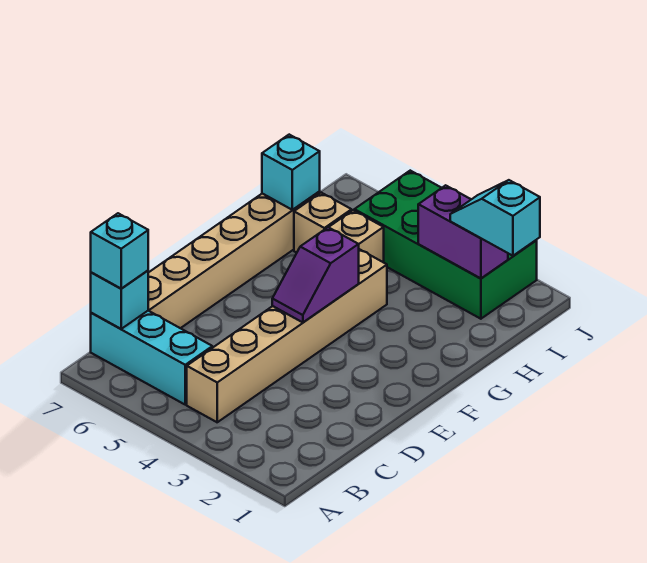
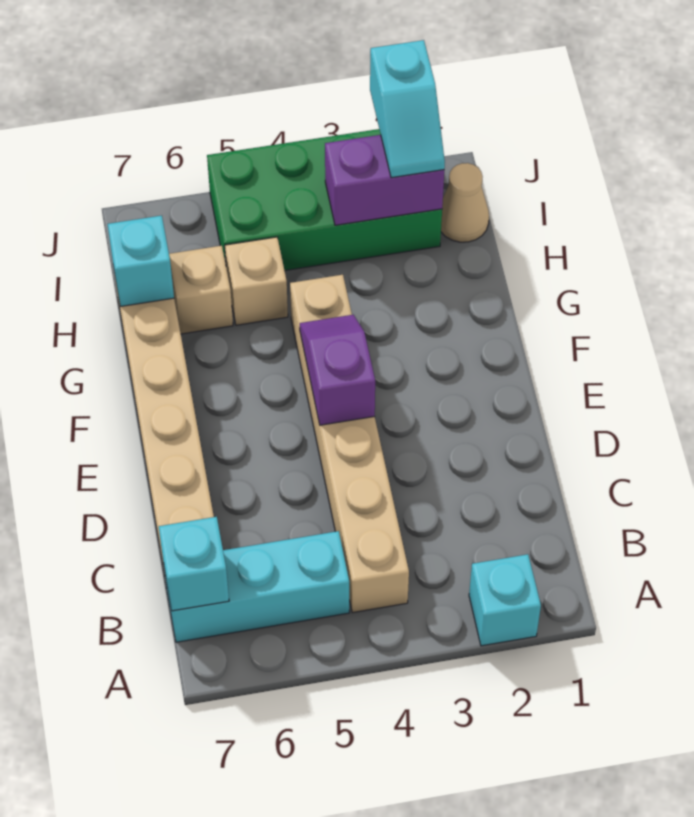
cyan brick B7 level 3 -> cyan brick A2 level 1
purple slope E4:F4 level 2 top F -> purple slope E4:F4 level 2 top E
none -> tan cone I1 level 1
cyan slope I1:I2 level 3 top 1 -> cyan slope I2:J2 level 3 top J

